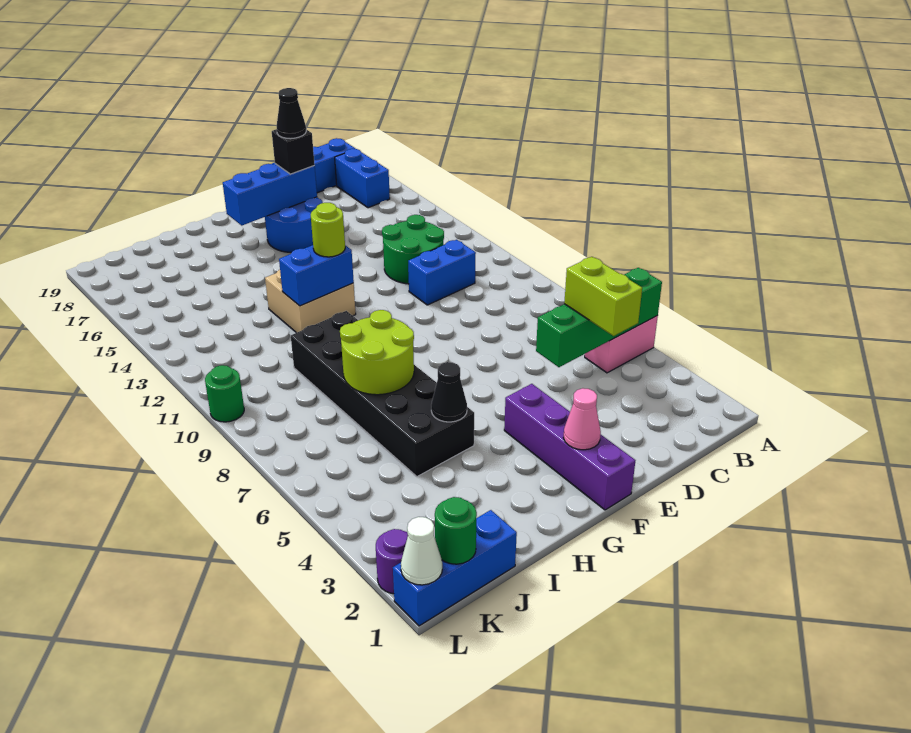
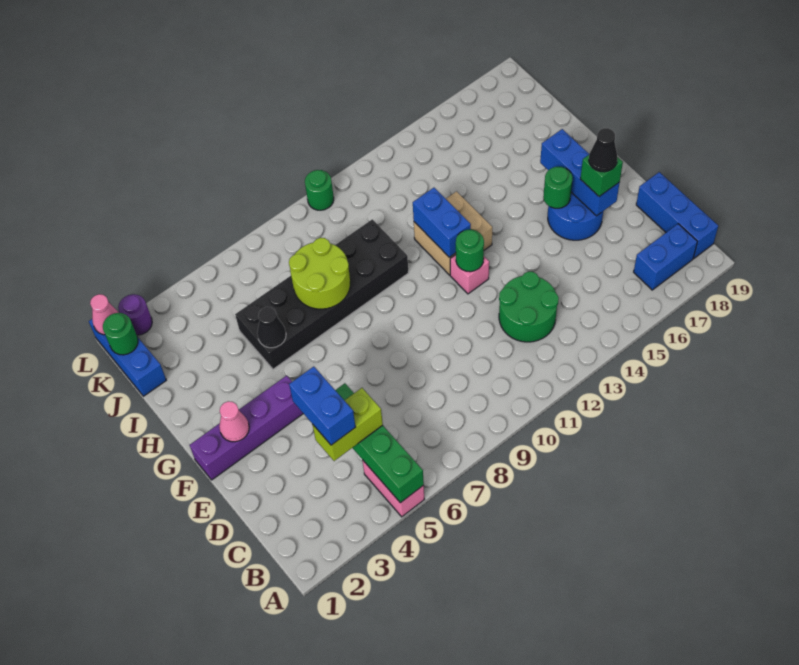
blue brick C11:D11 level 1 -> blue brick C4:D4 level 4
black brick E17 level 3 -> green brick E17 level 3
none -> pink brick F12 level 1
none -> green round brick F12 level 2
none -> green round brick F16 level 2
lime round brick G12 level 3 -> none
white cone L1 level 2 -> pink cone L1 level 2

